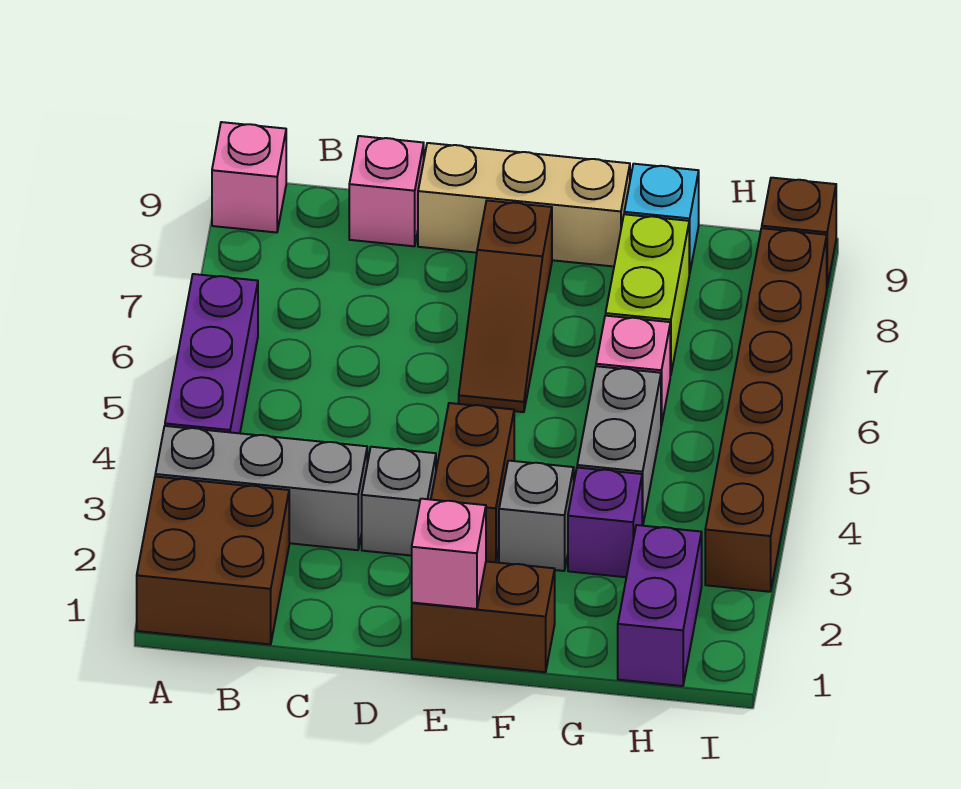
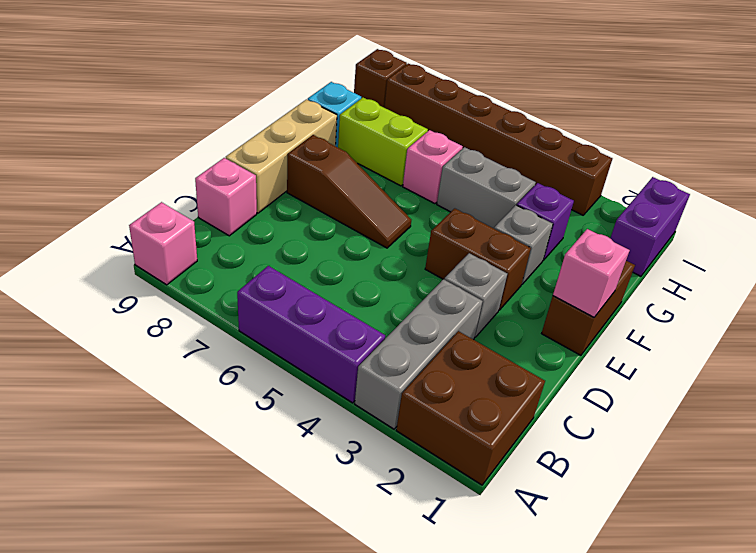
purple brick H1:H2 level 1 -> purple brick H1:I1 level 1

